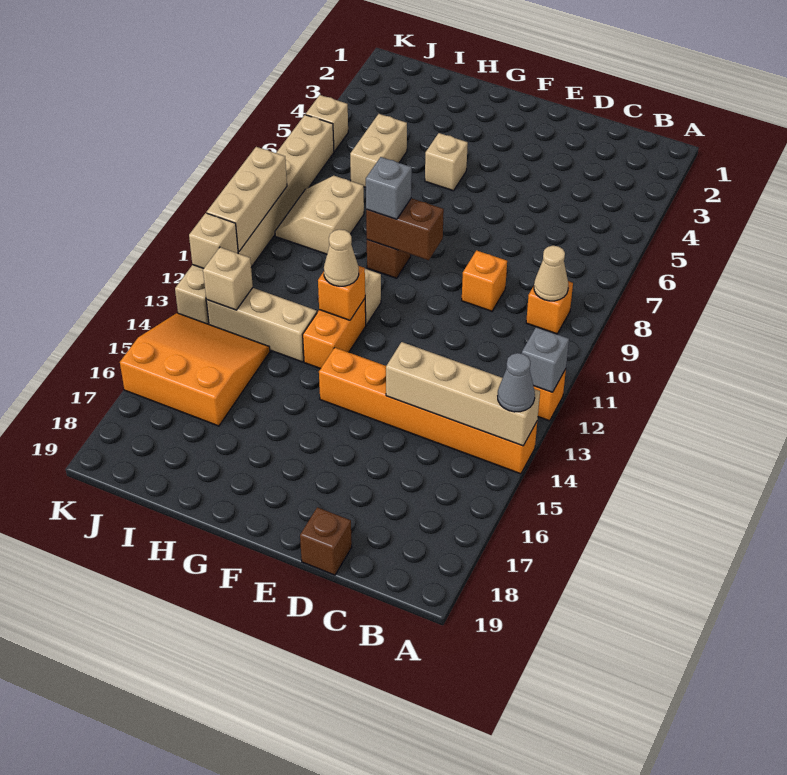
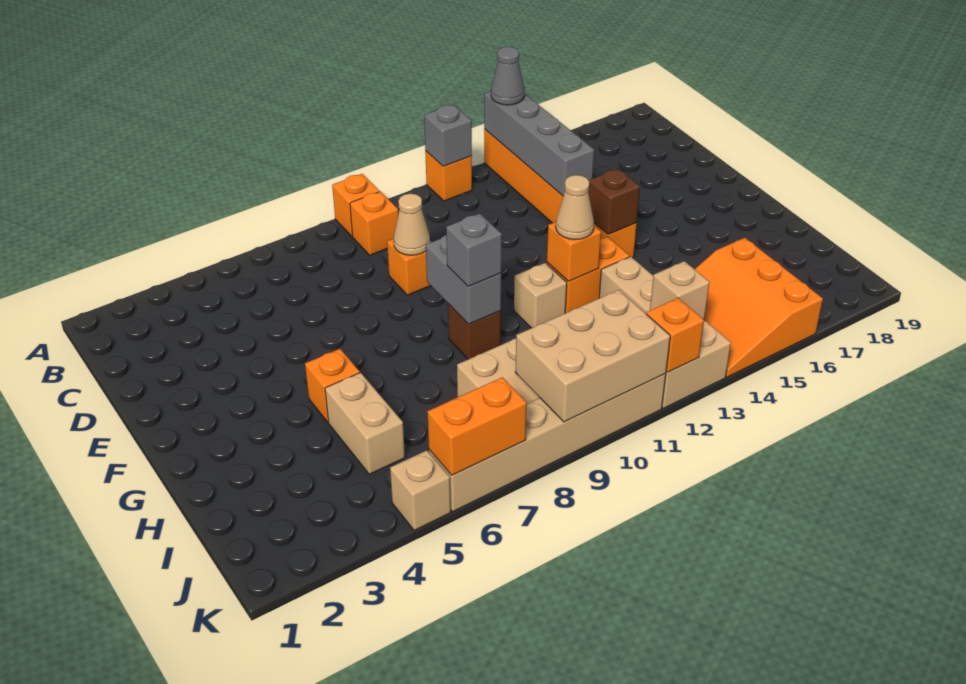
none -> orange brick A9 level 1
tan brick A14:D14 level 2 -> grey brick A14:D14 level 2
tan cone B9 level 2 -> tan cone D9 level 2
brown brick D19 level 1 -> brown brick F14 level 2
brown brick F9:G9 level 2 -> grey brick F9:G9 level 2
tan brick G5 level 1 -> orange brick G5 level 1
tan brick I5:I6 level 1 -> tan brick H5:I5 level 1
none -> orange brick K6:K7 level 2
tan brick K9:K11 level 2 -> tan brick J9:K11 level 2
tan brick K12 level 2 -> orange brick K12 level 2

